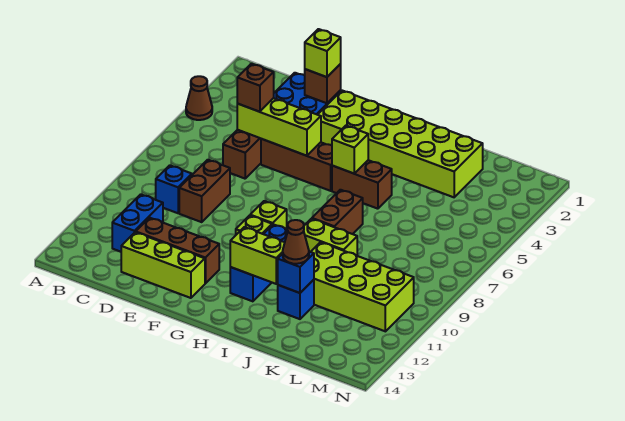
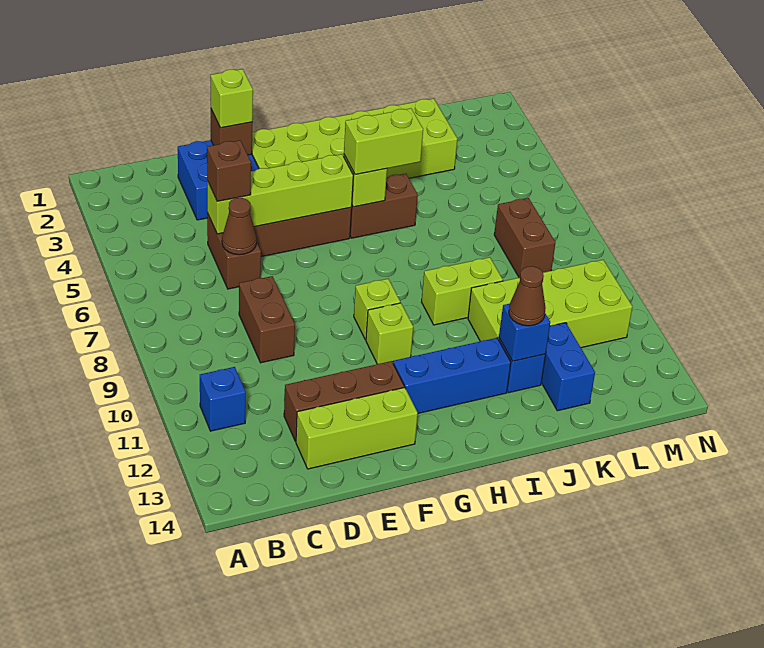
brown cone A4 level 1 -> brown cone D6 level 2
blue brick C9 level 1 -> blue brick B11 level 1
blue brick C11:C12 level 1 -> blue brick K12:K13 level 1
lime brick D5:F5 level 2 -> lime brick D5:G5 level 2
blue brick H10:H12 level 1 -> blue brick G12:I12 level 1
lime brick H12:I12 level 2 -> lime brick H5:I5 level 3
brown brick I7:I8 level 1 -> brown brick L7:L8 level 1

